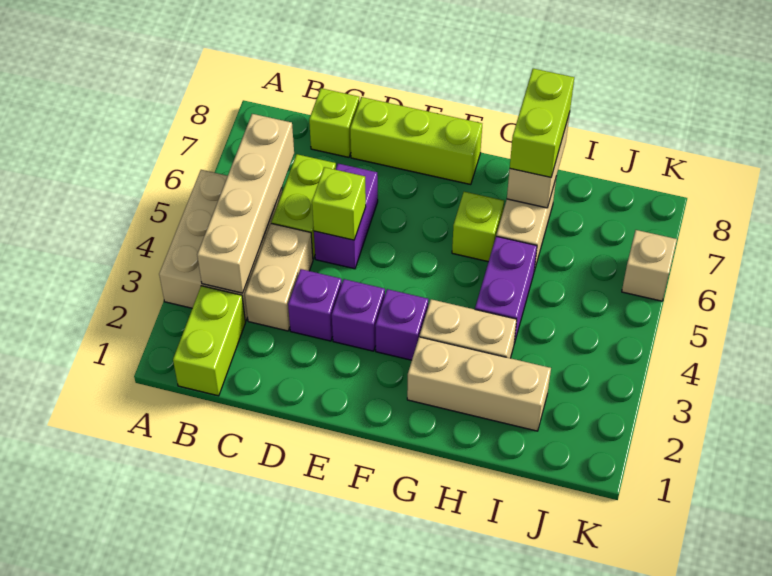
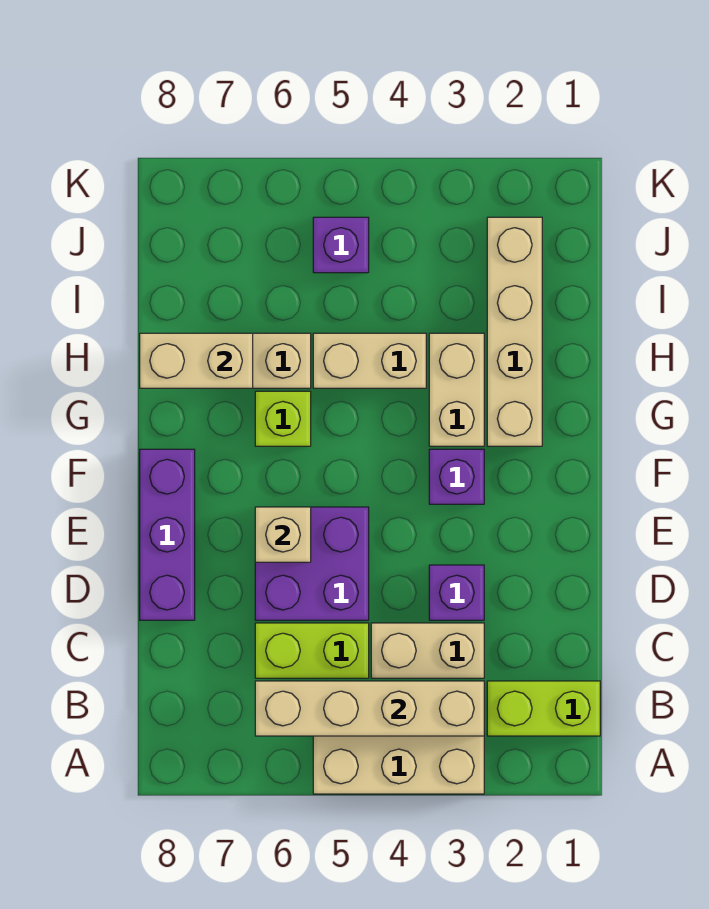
lime brick C8 level 1 -> none
purple brick D5:D6 level 1 -> purple brick D5:E6 level 1
lime brick D5 level 2 -> none
lime brick D8:F8 level 1 -> purple brick D8:F8 level 1
purple brick E3 level 1 -> purple brick J5 level 1
tan brick G2:I2 level 1 -> tan brick G2:J2 level 1
purple brick H4:H5 level 1 -> tan brick H4:H5 level 1
lime brick H7:H8 level 3 -> none
tan brick K6 level 1 -> tan brick E6 level 2

